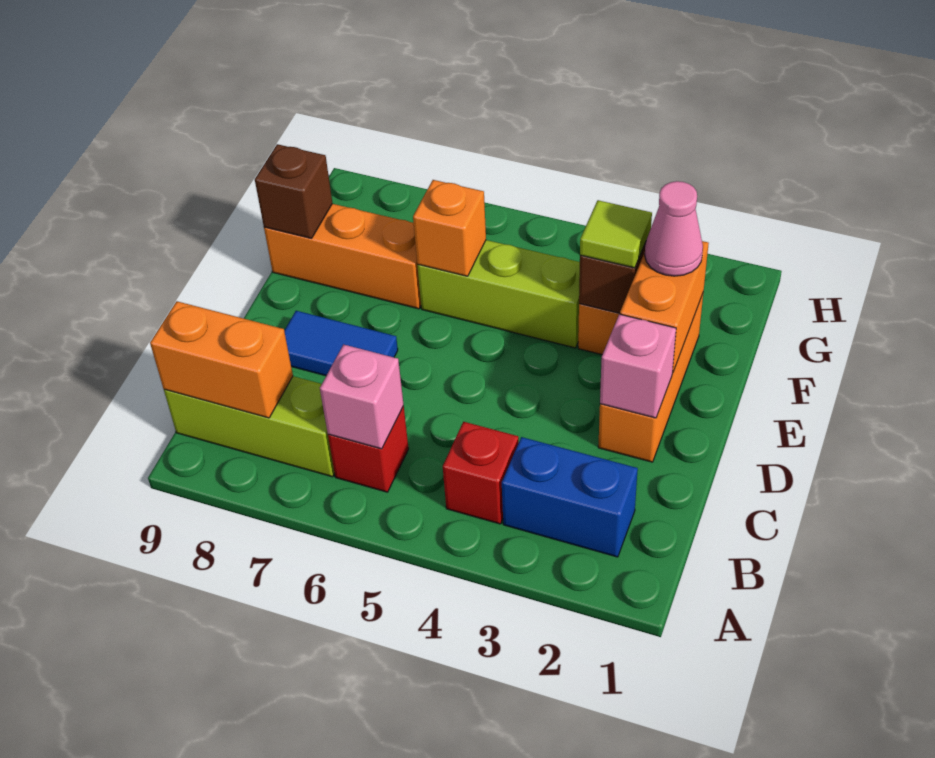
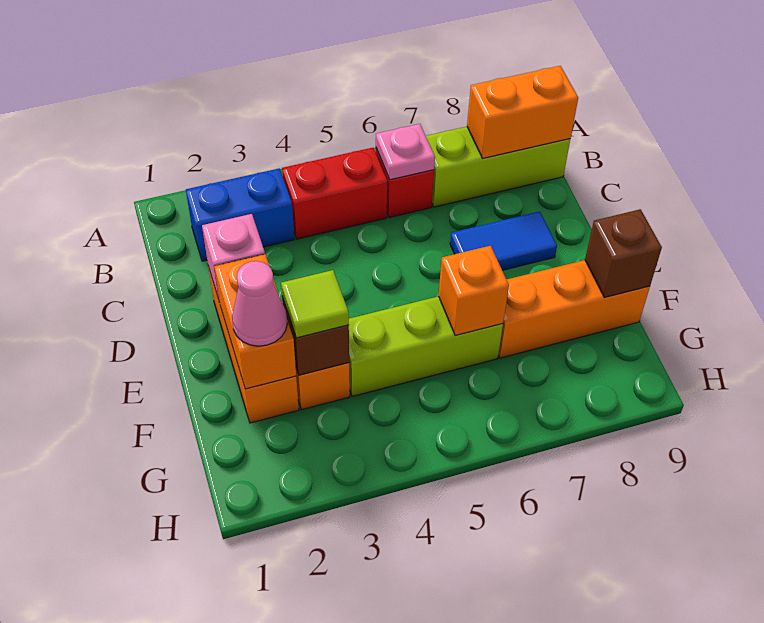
red brick B4 level 1 -> red brick B4:B5 level 1
pink brick B6 level 2 -> pink plate B6 level 2

